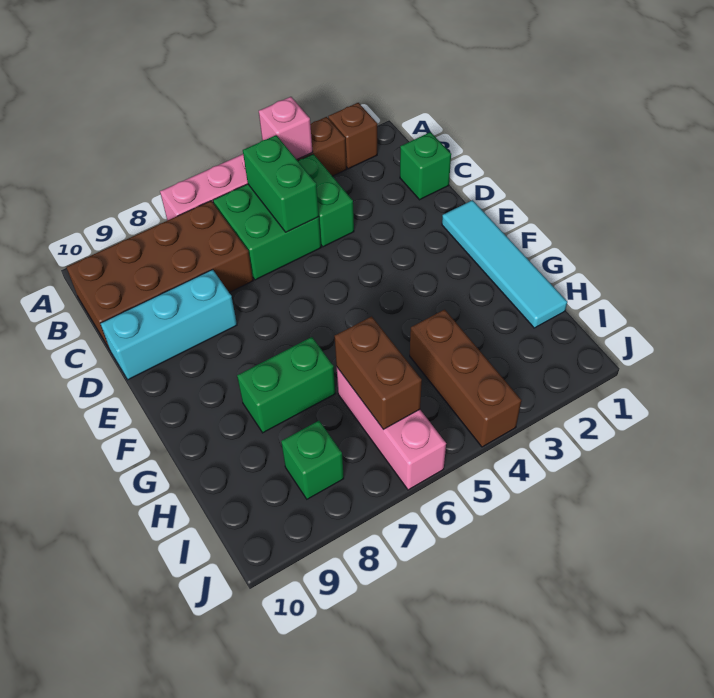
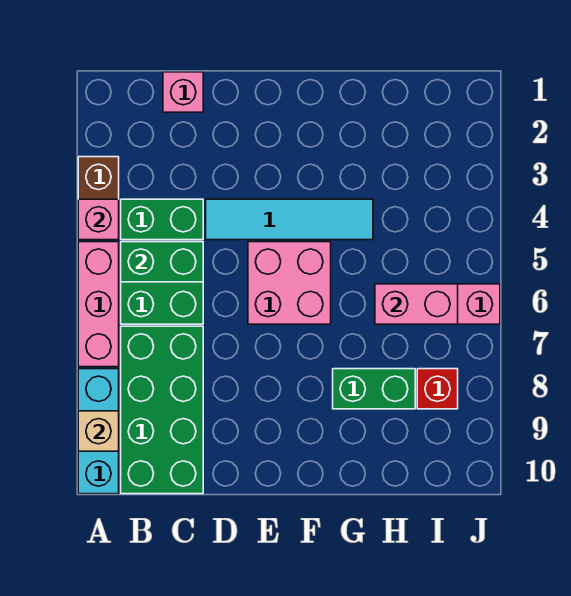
brown brick A2 level 1 -> none
none -> tan brick A9 level 2
brown brick B7:C10 level 1 -> green brick B7:C10 level 1
green brick C1 level 1 -> pink brick C1 level 1
cyan brick D8:D10 level 1 -> cyan brick A8:A10 level 1
cyan tile E1:H1 level 1 -> cyan tile D4:G4 level 1
none -> pink brick E5:F6 level 1
green brick G7:G8 level 1 -> green brick G8:H8 level 1
brown brick H4:J4 level 1 -> none
brown brick H6:I6 level 2 -> pink brick H6:I6 level 2
green brick I8 level 1 -> red brick I8 level 1

